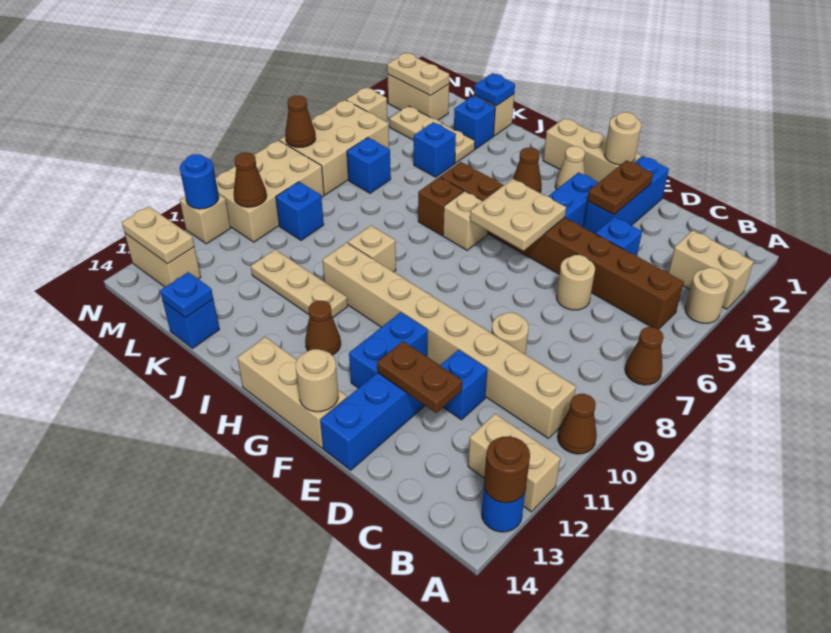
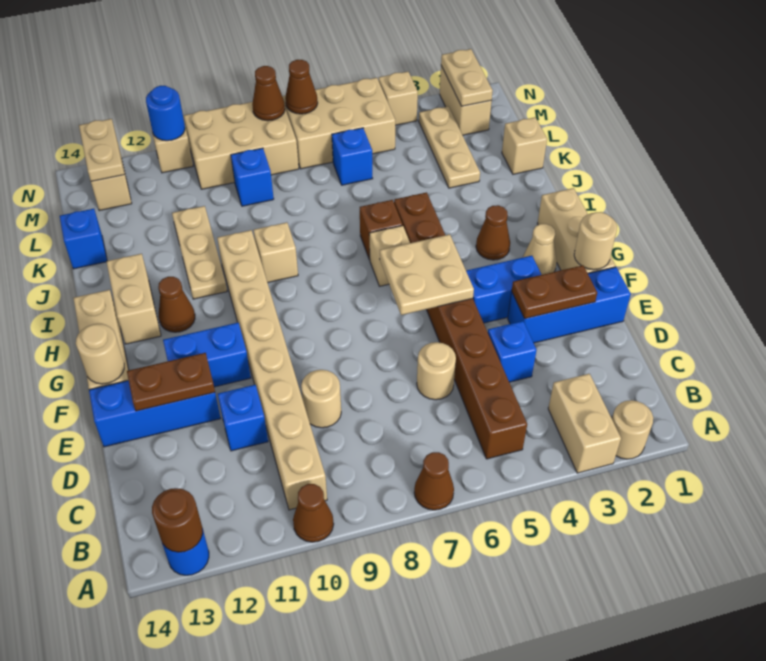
tan round brick A4 level 1 -> tan round brick A2 level 1
tan brick A12:B12 level 1 -> tan brick H13:I13 level 1
brown plate D12:E12 level 2 -> brown plate E12:E13 level 2
blue plate K1 level 2 -> none
blue brick K2 level 1 -> none
blue brick K4 level 1 -> none
blue plate K14 level 2 -> none
brown cone M10 level 2 -> brown cone N8 level 2

